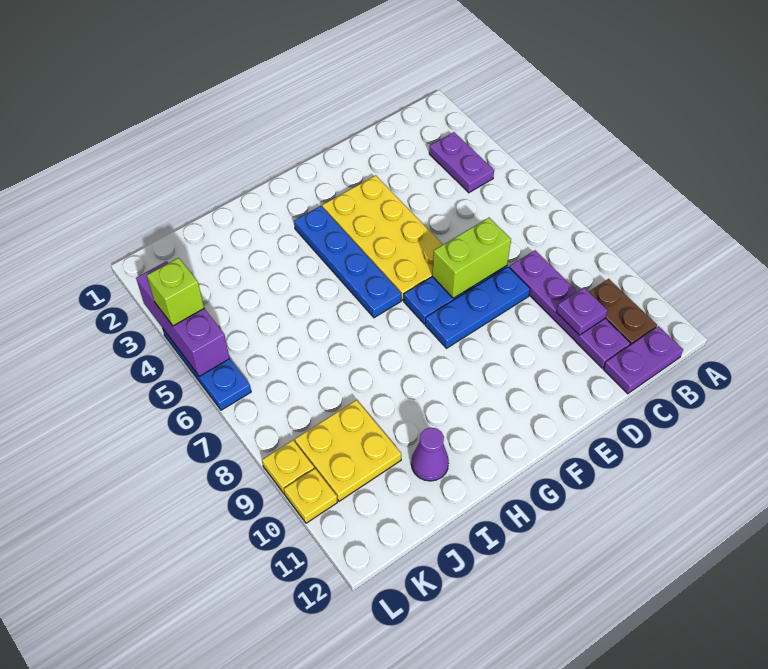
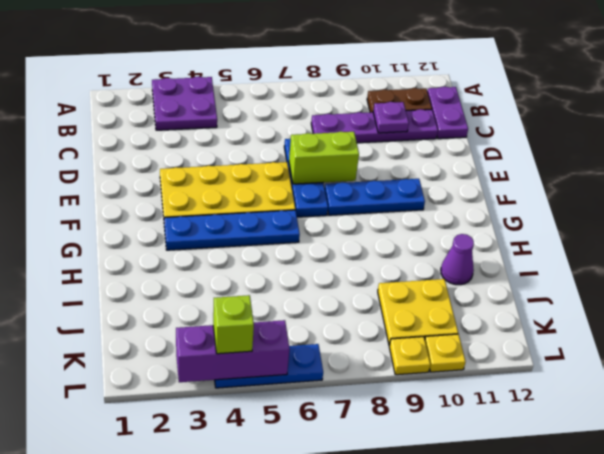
purple plate B3:B4 level 1 -> purple plate A3:B4 level 1
lime brick D7:E7 level 2 -> lime brick E7:E8 level 2
blue plate D8:F8 level 1 -> blue plate F8:F10 level 1

